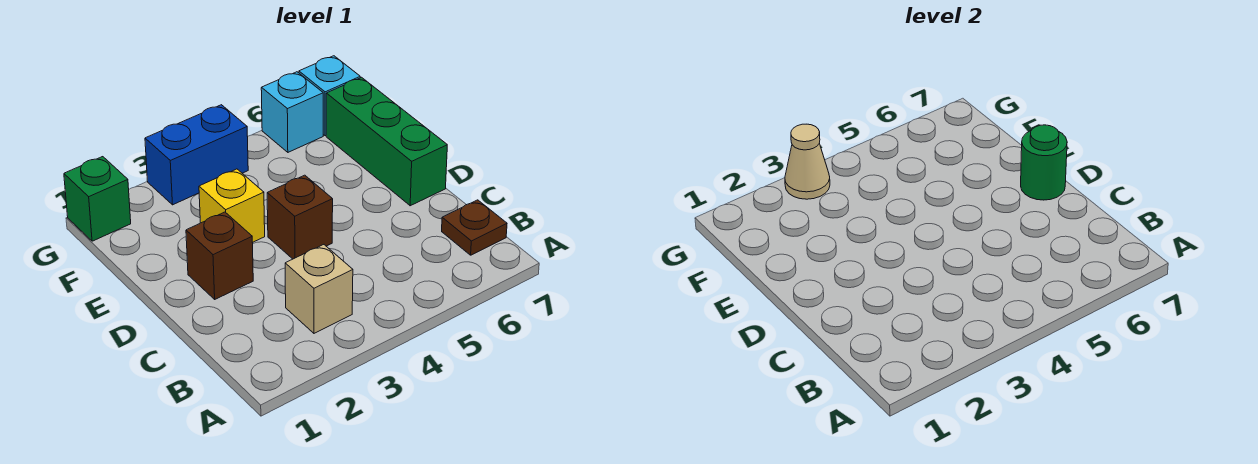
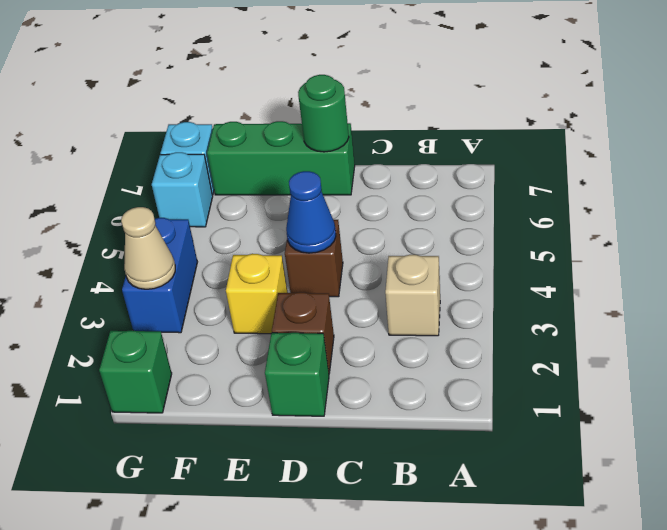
brown plate B7 level 1 -> none
none -> green brick D1 level 1
none -> blue cone D4 level 2

